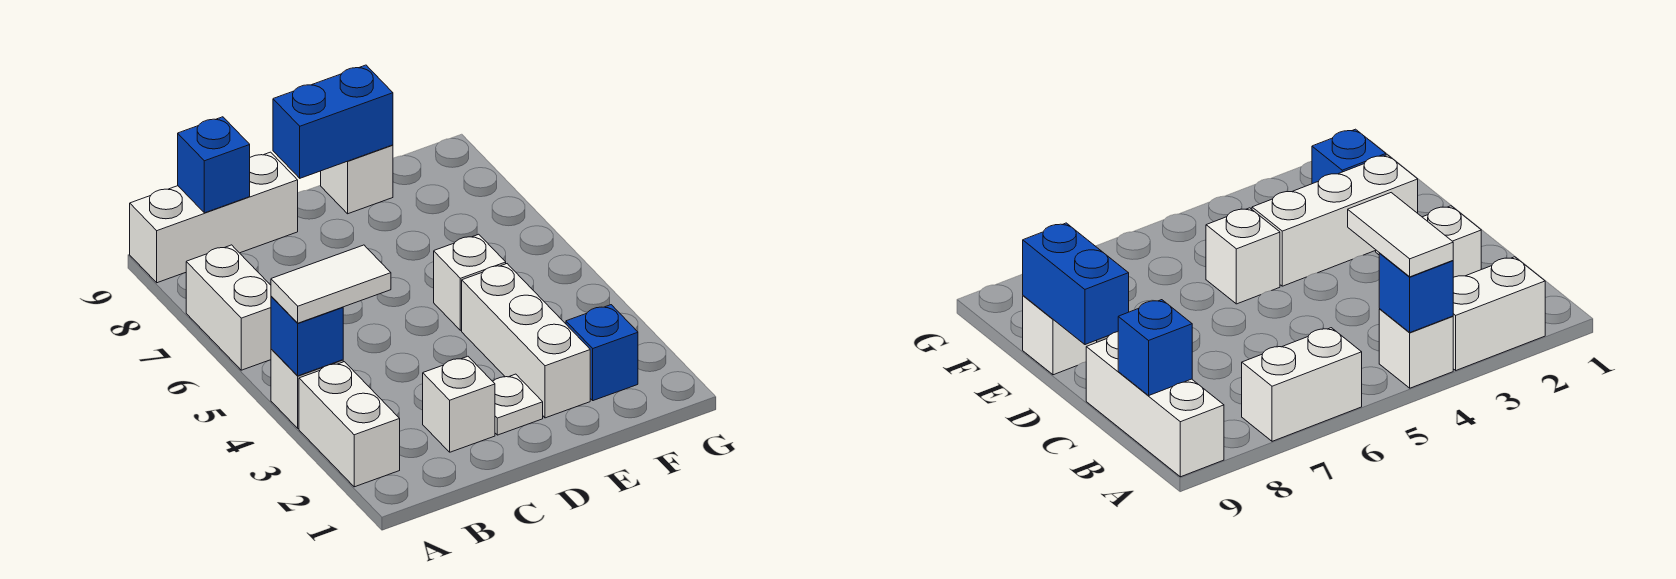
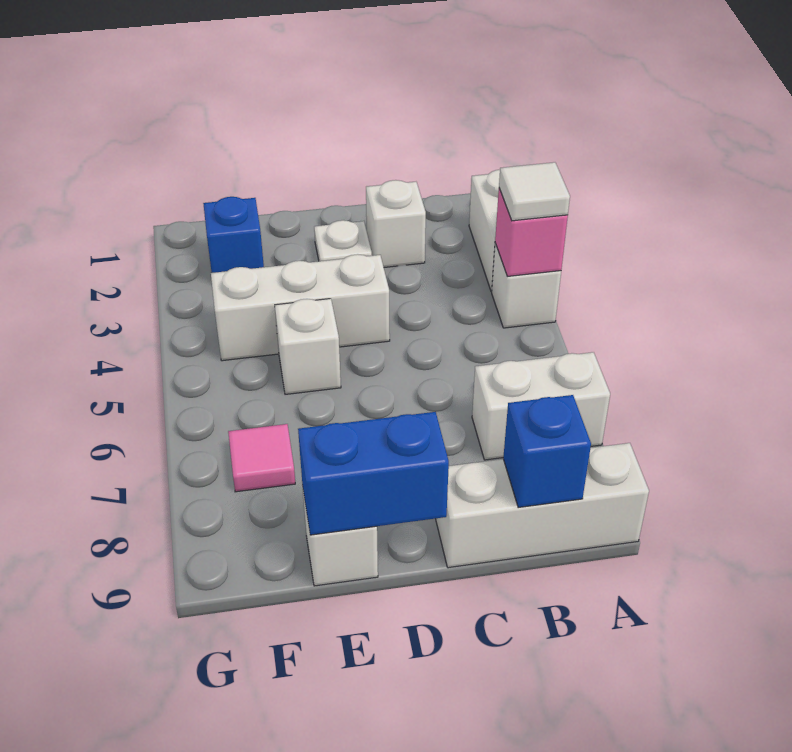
blue brick A4 level 2 -> pink brick A4 level 2
white tile A4:B4 level 3 -> white tile A4 level 3
white brick A6:A7 level 1 -> white brick A7:B7 level 1
white brick E2:E4 level 1 -> white brick D4:F4 level 1
none -> pink tile F7 level 1

